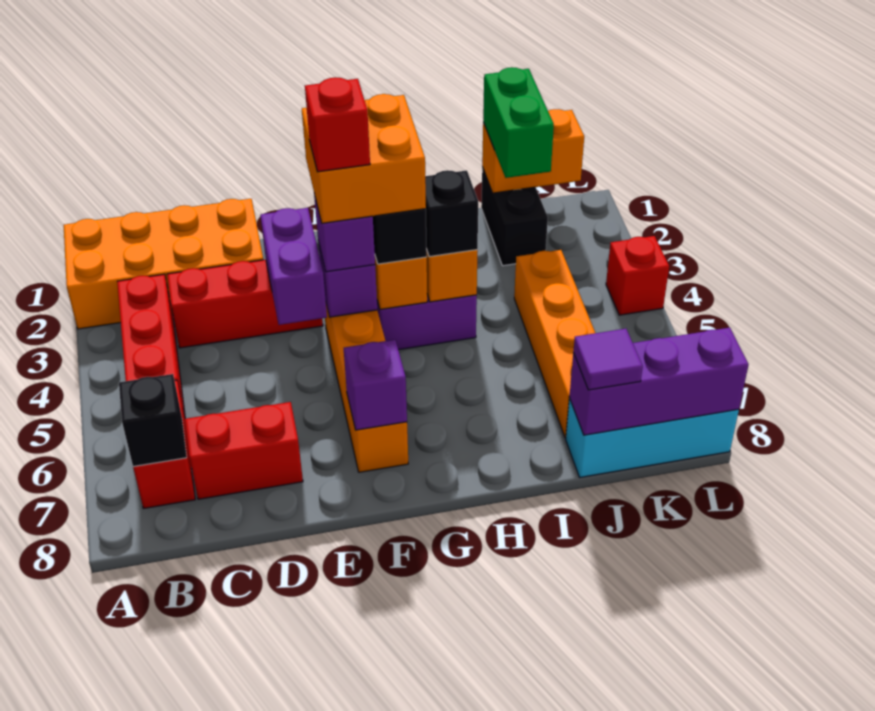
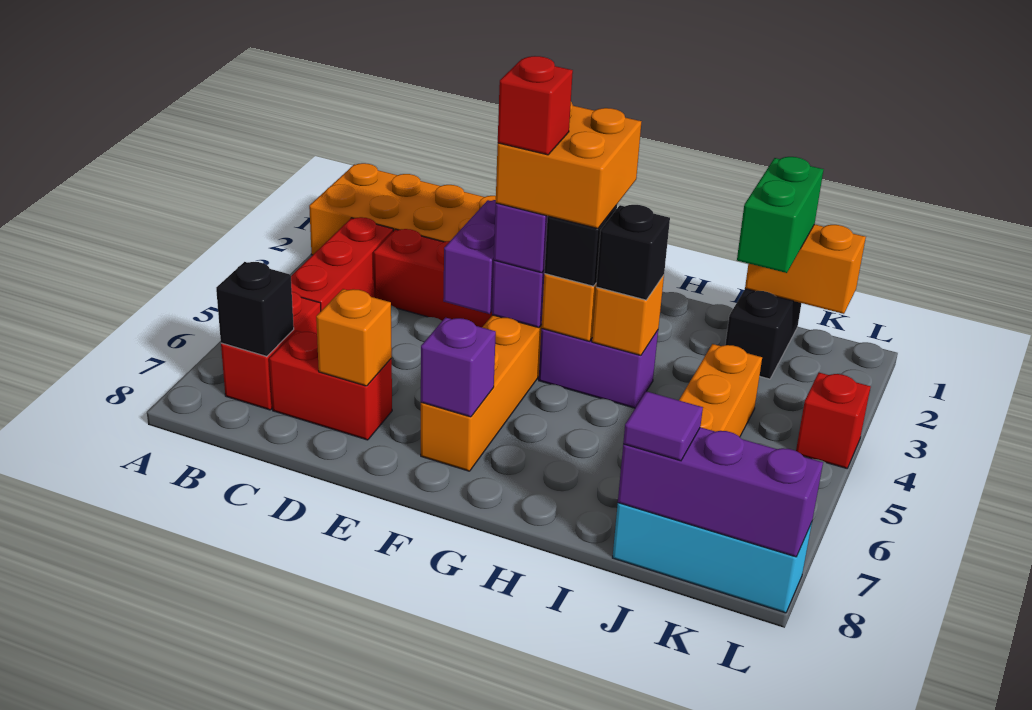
none -> orange brick D7 level 2

